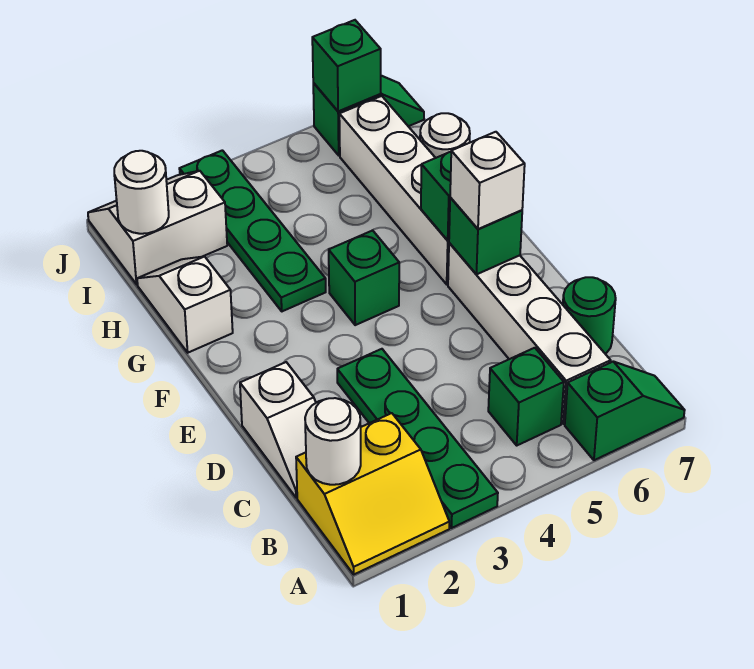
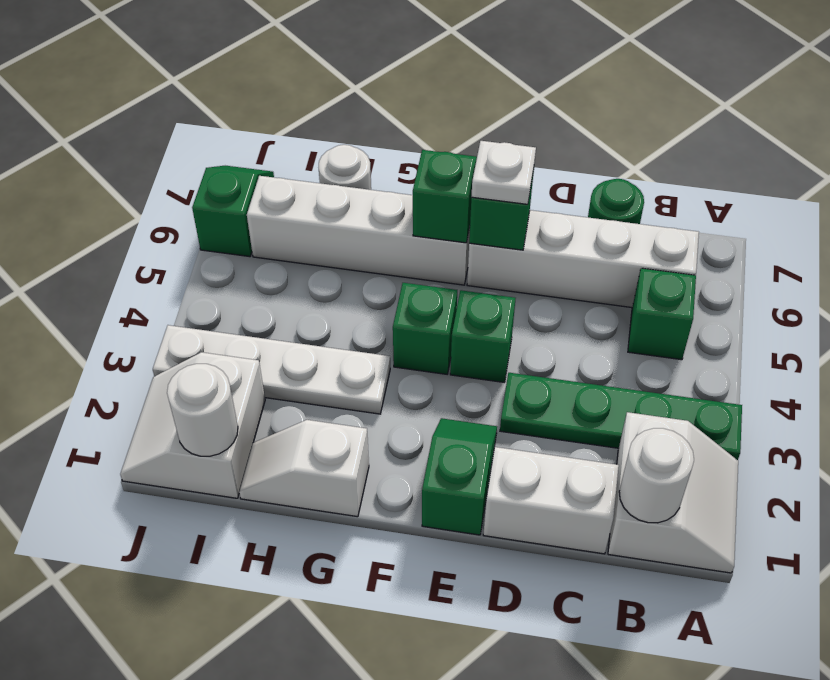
yellow slope A1:B2 level 1 top B -> white slope A1:B2 level 1 top B
green slope A6:A7 level 1 top 6 -> green slope E1:E2 level 1 top 1
white slope C1:D1 level 1 top D -> white brick C1:D1 level 1
white brick E6 level 3 -> white plate E6 level 3
green plate G3:J3 level 1 -> white plate G3:J3 level 1
green brick J6 level 2 -> green brick E4 level 1

